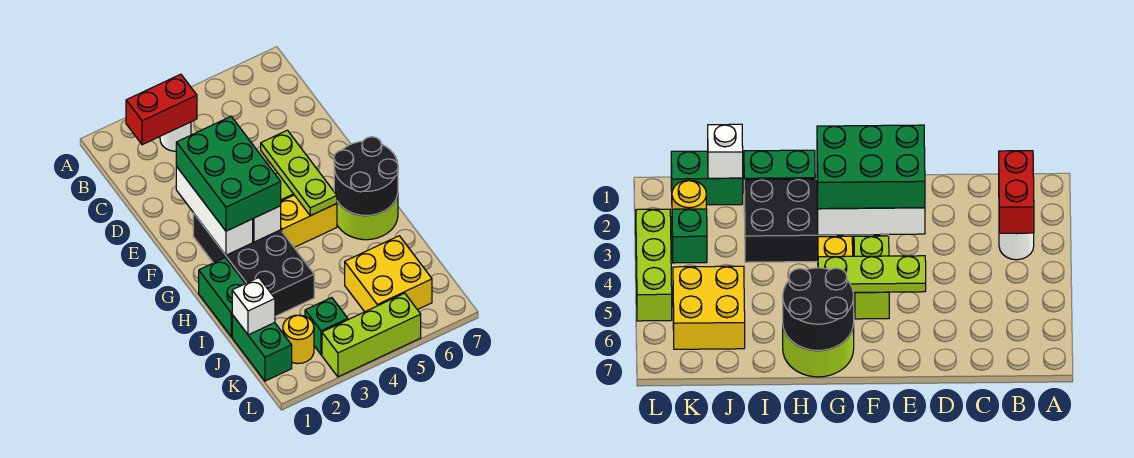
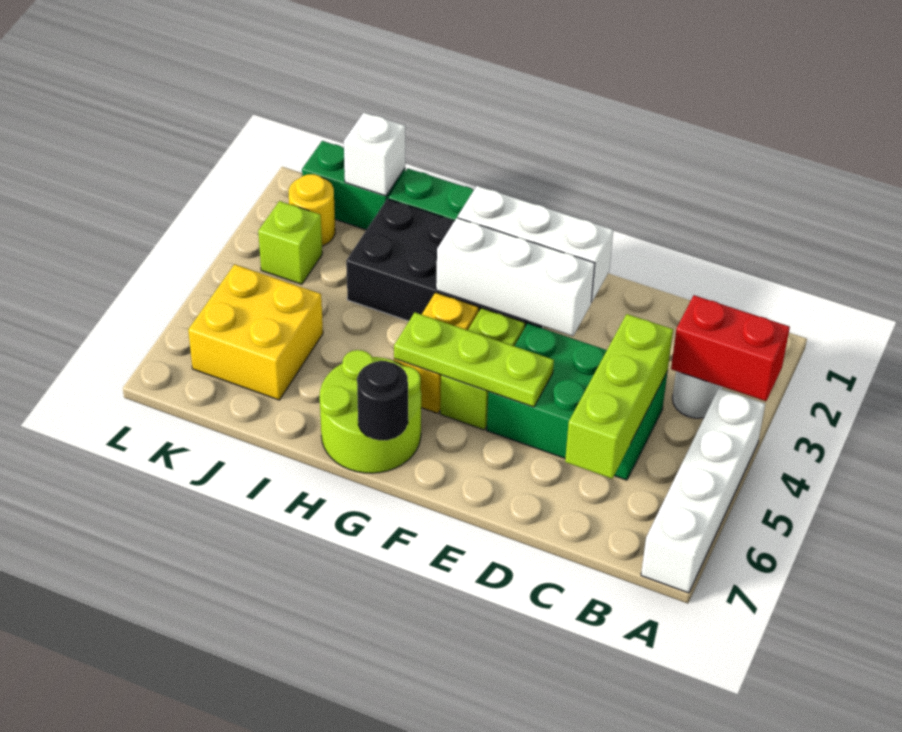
none -> white brick A4:A7 level 1
red brick B2:B3 level 2 -> red brick A3:B3 level 2
green brick E2:G3 level 3 -> green brick C4:E5 level 1
black round brick G6:H7 level 2 -> black round brick G7 level 2
green brick K3 level 1 -> lime brick K3 level 1
lime brick L3:L5 level 1 -> lime brick C4:C6 level 2

